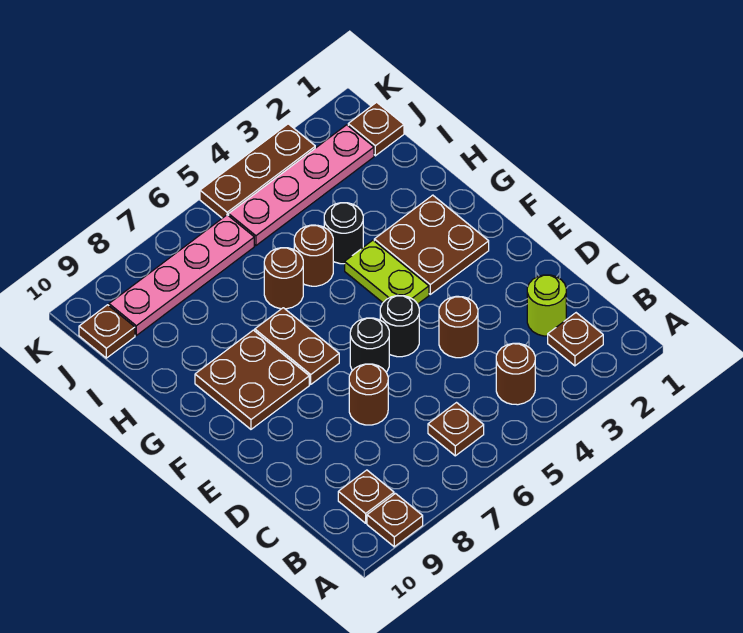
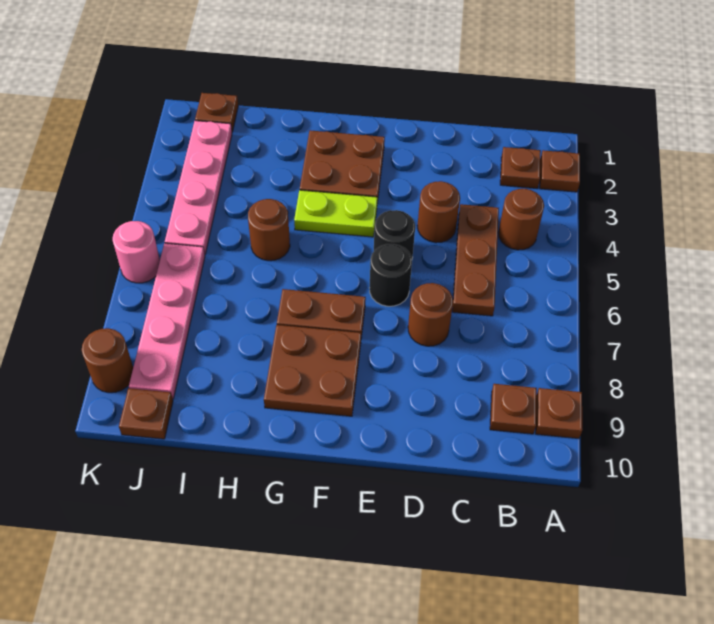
brown plate B6 level 1 -> brown plate A2 level 1
lime round brick C2 level 1 -> none
black round brick H4 level 1 -> none
brown round brick H6 level 1 -> brown round brick K9 level 1
brown plate K3:K5 level 1 -> brown plate C4:C6 level 1
none -> pink round brick K6 level 1

